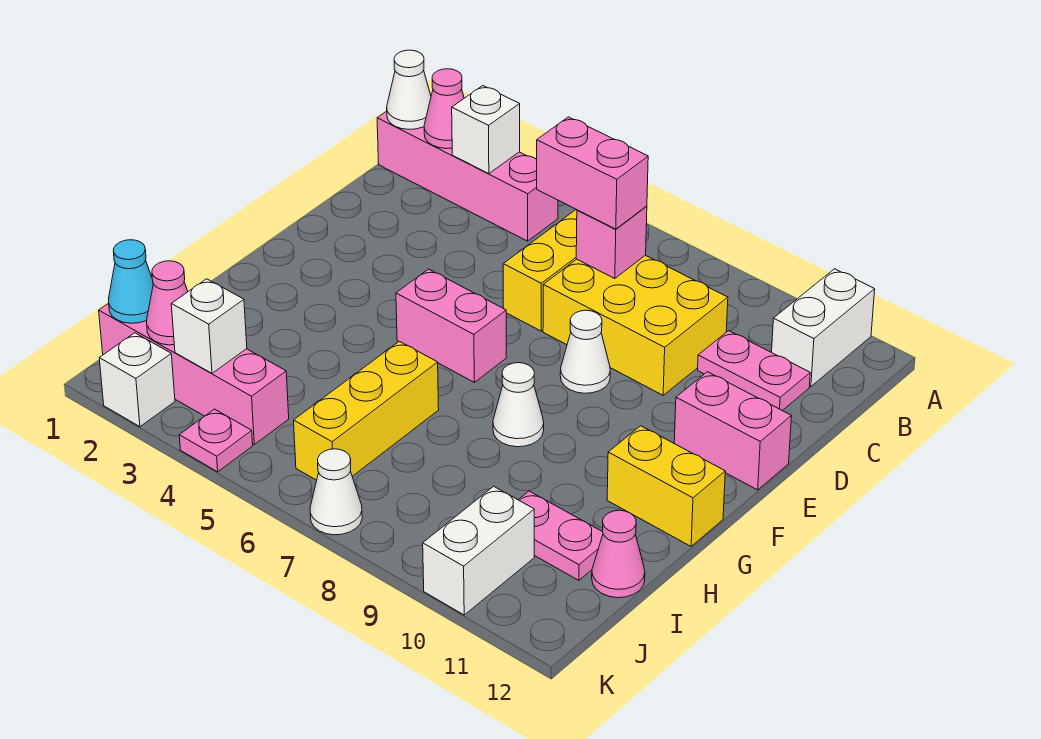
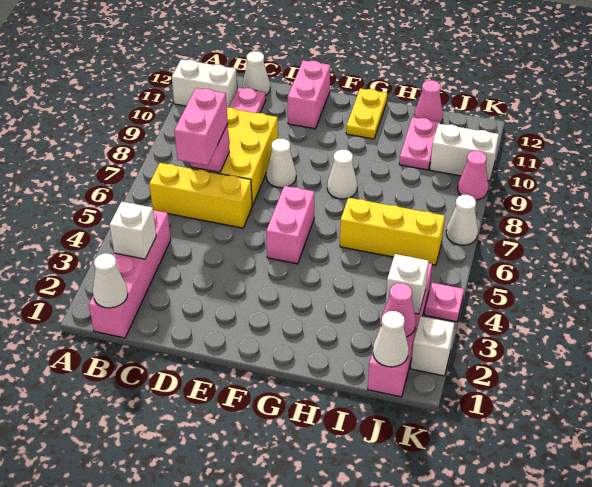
pink cone B2 level 2 -> pink cone K9 level 1
none -> white cone C12 level 1
yellow brick G11:G12 level 1 -> yellow plate G11:G12 level 1
cyan cone J1 level 2 -> white cone J1 level 2

